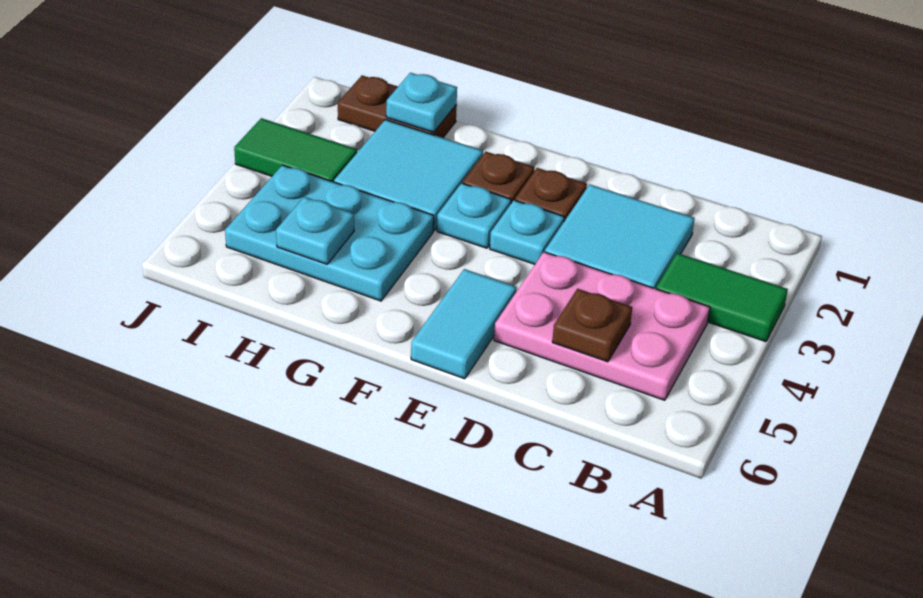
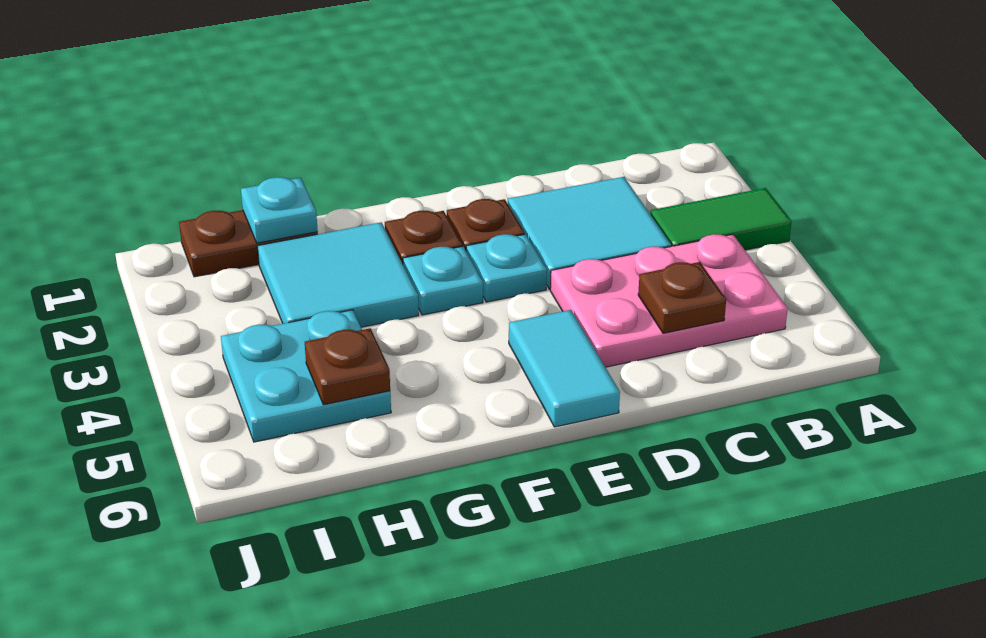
cyan plate G4:I5 level 1 -> cyan plate H4:I5 level 1
cyan plate H5 level 2 -> brown plate H5 level 2
green tile I3:J3 level 1 -> none

